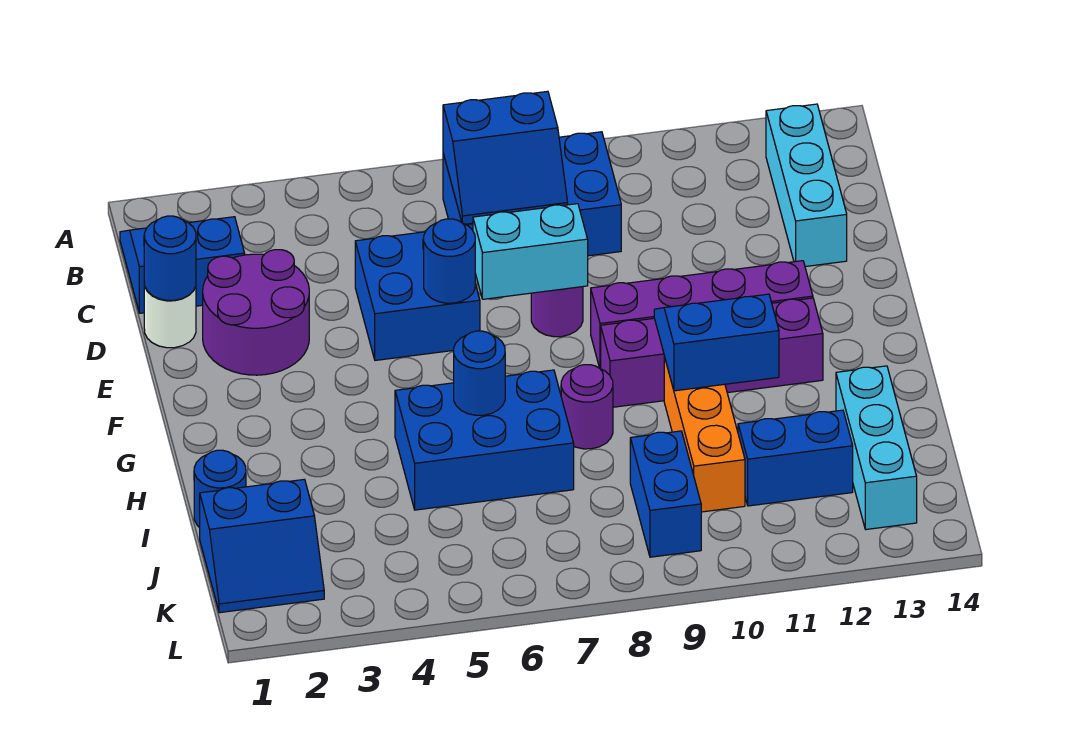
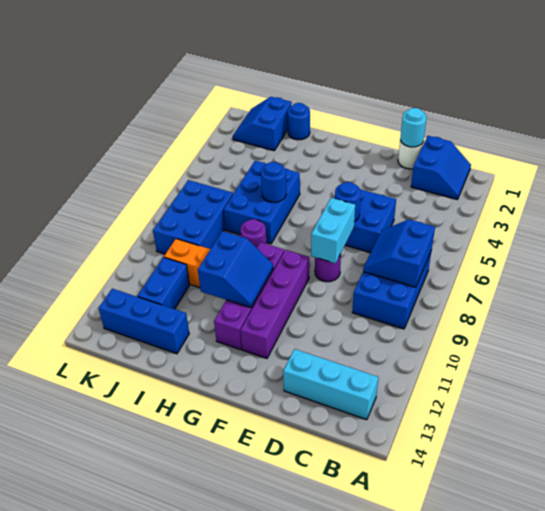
blue round brick D1 level 2 -> cyan round brick D1 level 2
purple round brick D2:E3 level 1 -> none
cyan brick I13:K13 level 1 -> blue brick I13:K13 level 1
blue brick J9:K9 level 1 -> blue brick J7:K9 level 1

